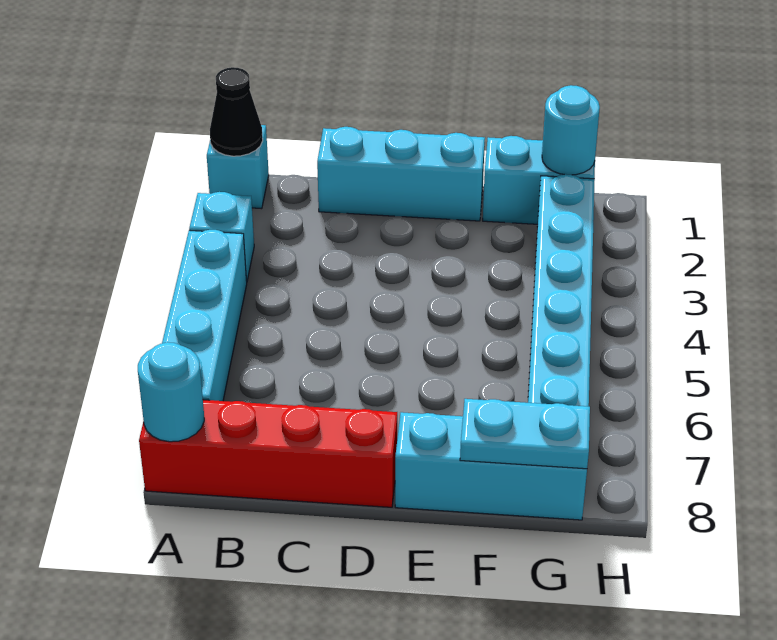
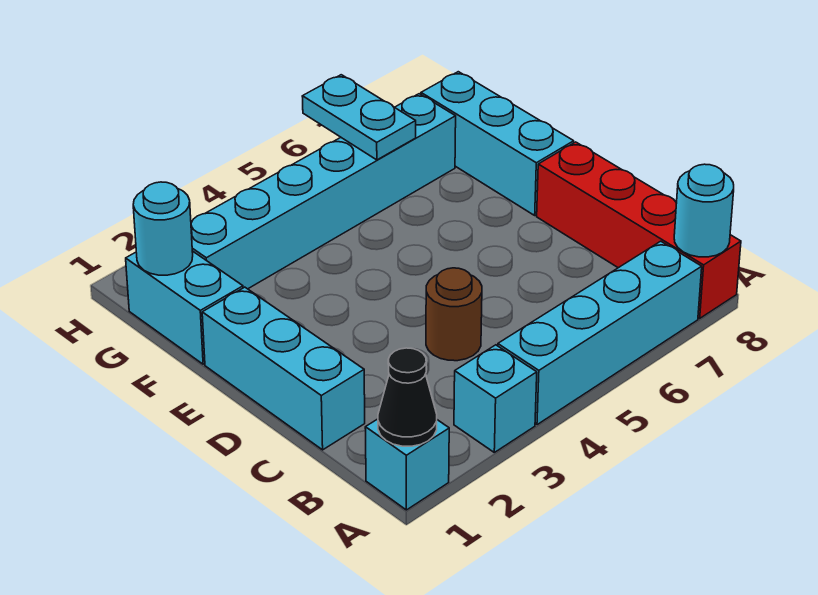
none -> brown round brick C4 level 1
cyan plate F8:G8 level 2 -> cyan plate G6:H6 level 2

